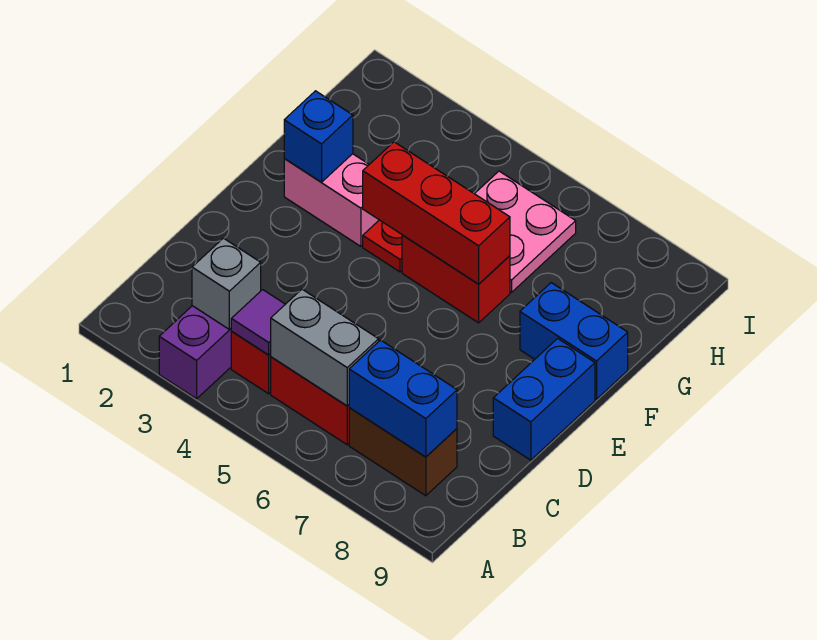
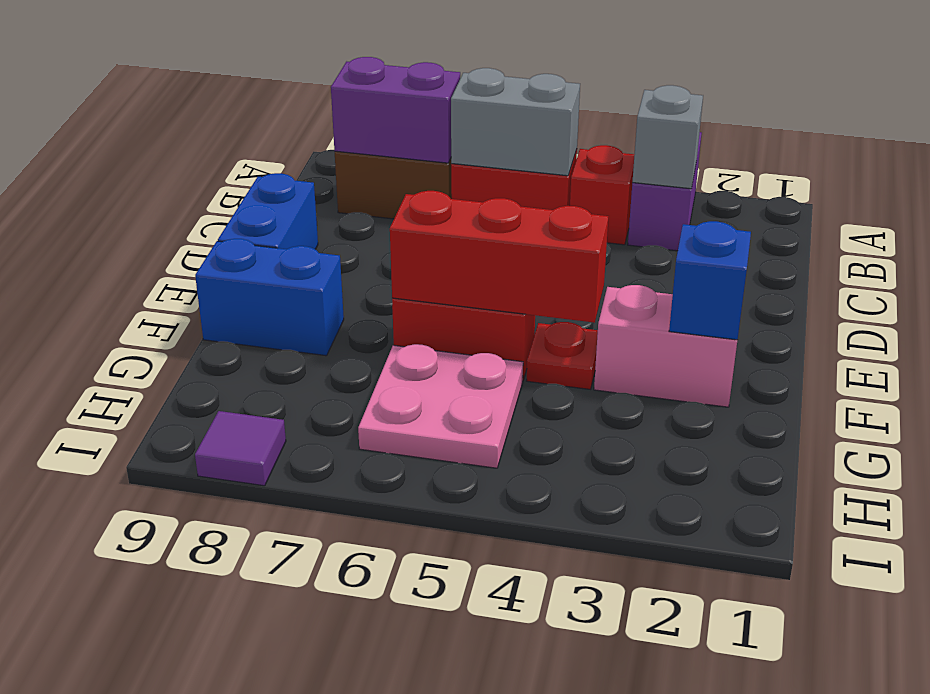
purple tile B4 level 2 -> purple tile I8 level 1
blue brick B7:B8 level 2 -> purple brick B7:B8 level 2

